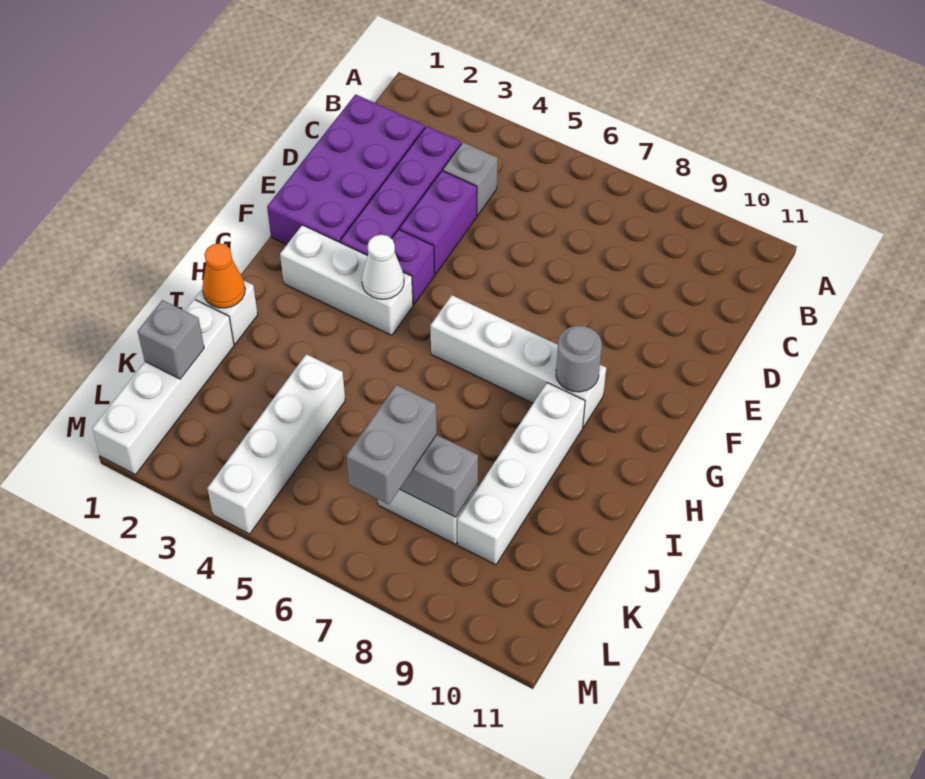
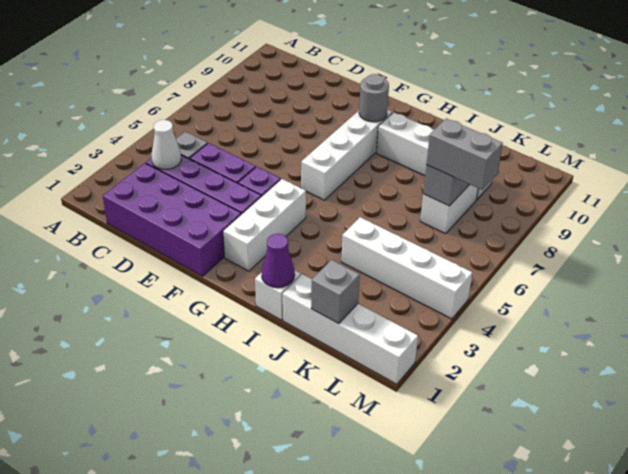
white cone G4 level 2 -> white cone C3 level 2
orange cone I1 level 2 -> purple cone I1 level 2

